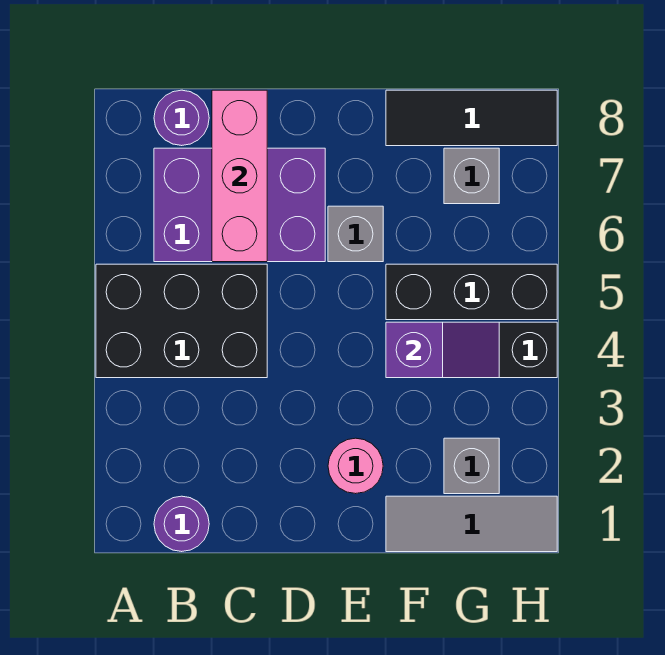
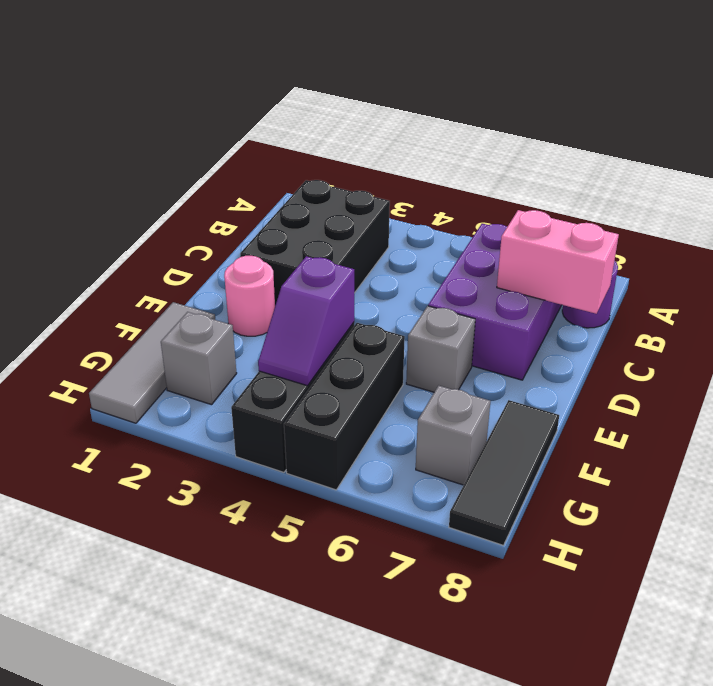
black brick A4:C5 level 1 -> black brick B2:D3 level 1
purple round brick B1 level 1 -> none
pink brick C6:C8 level 2 -> pink brick C7:C8 level 2

